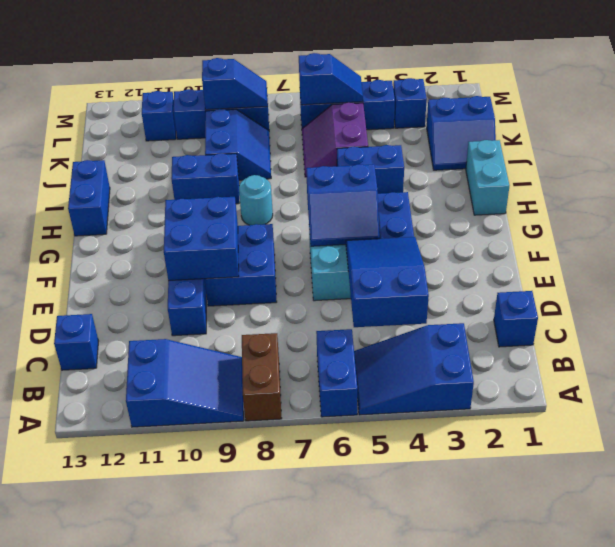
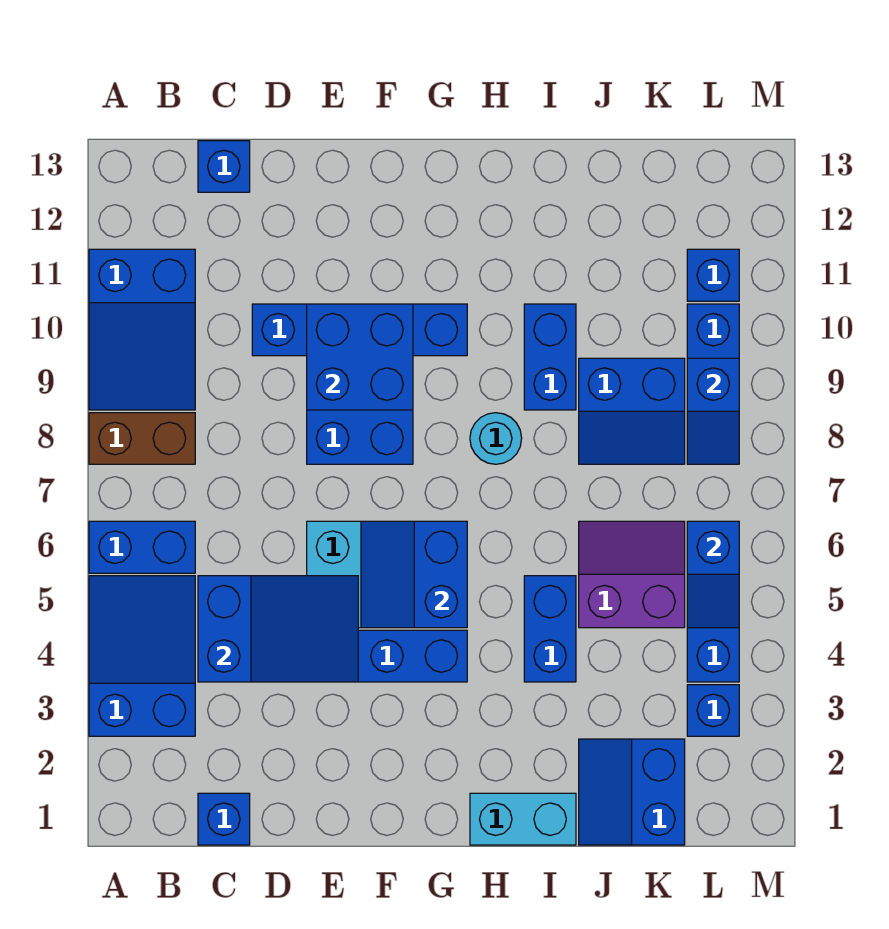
blue brick H13:I13 level 1 -> none

